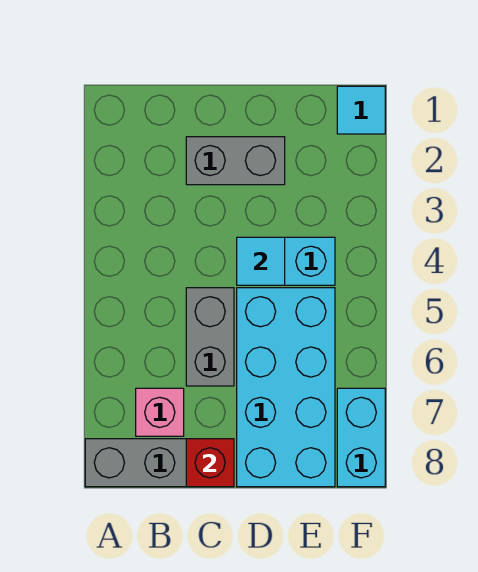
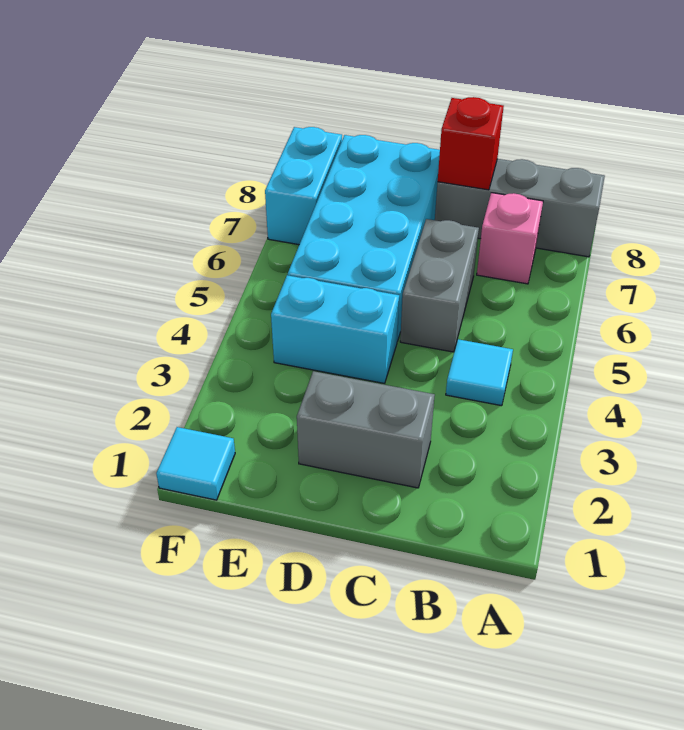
cyan tile D4 level 2 -> cyan tile B4 level 1

